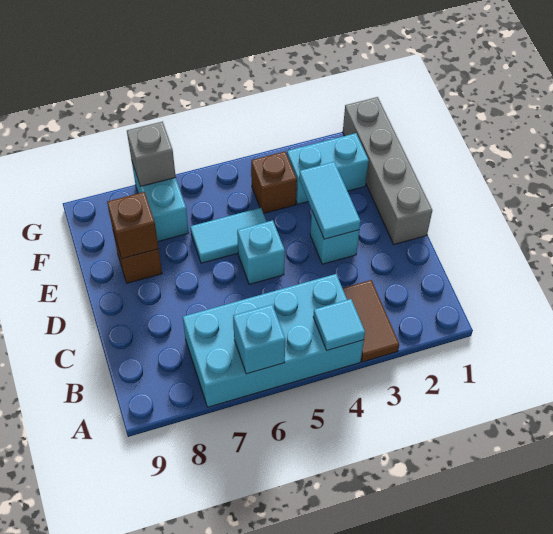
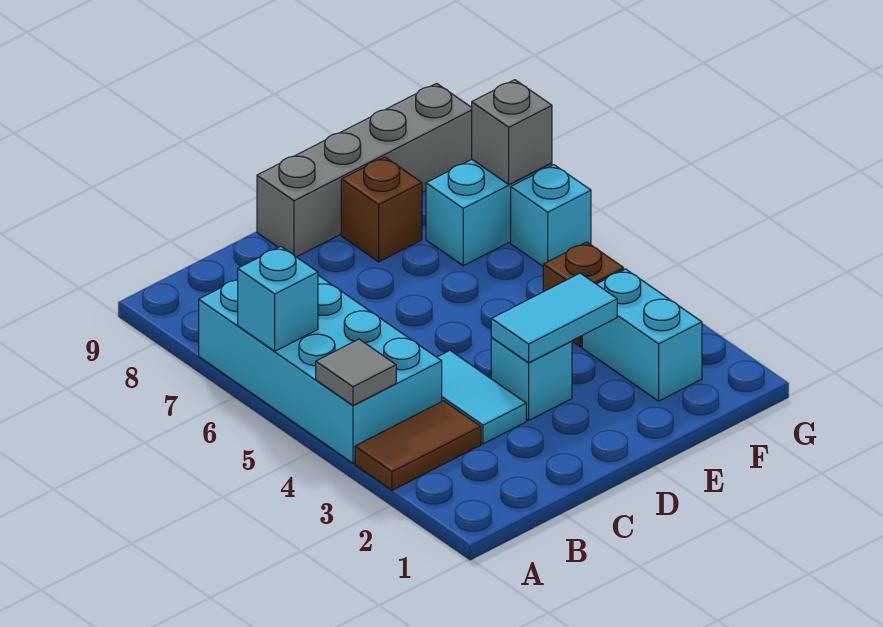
cyan tile A4 level 2 -> grey tile A4 level 2
grey brick D1:G1 level 1 -> grey brick D9:G9 level 1
cyan brick D5 level 1 -> cyan brick G6 level 1
cyan tile E5:E6 level 1 -> cyan tile C3:C4 level 1
brown brick E8 level 2 -> none

